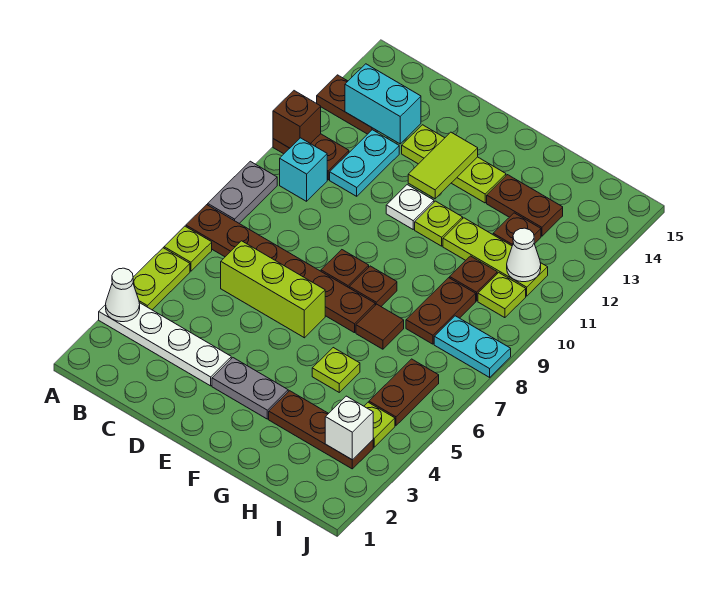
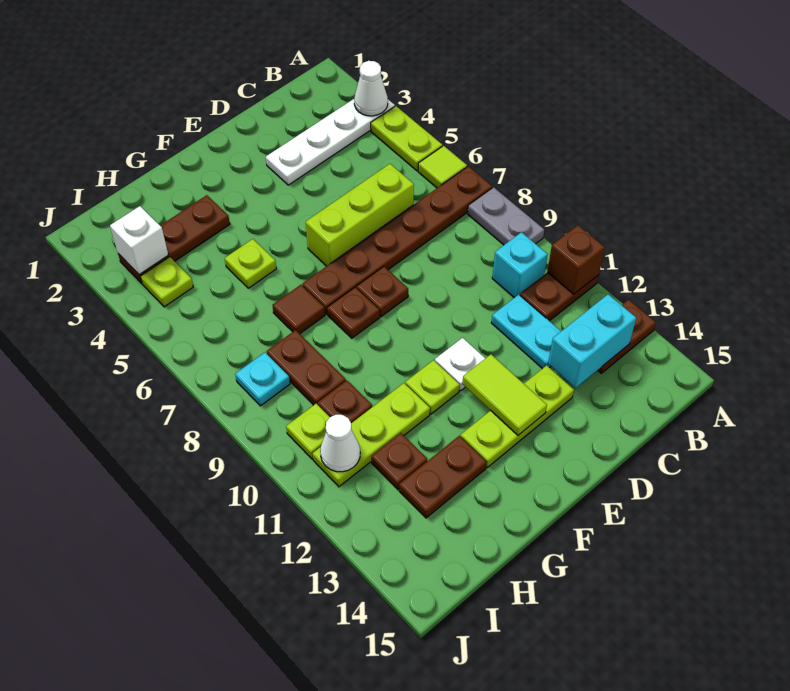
lime plate A6 level 1 -> lime tile A6 level 1
grey plate E3:F3 level 1 -> none
brown plate I5:I6 level 1 -> none
cyan plate I8:J8 level 1 -> cyan plate I8 level 1

